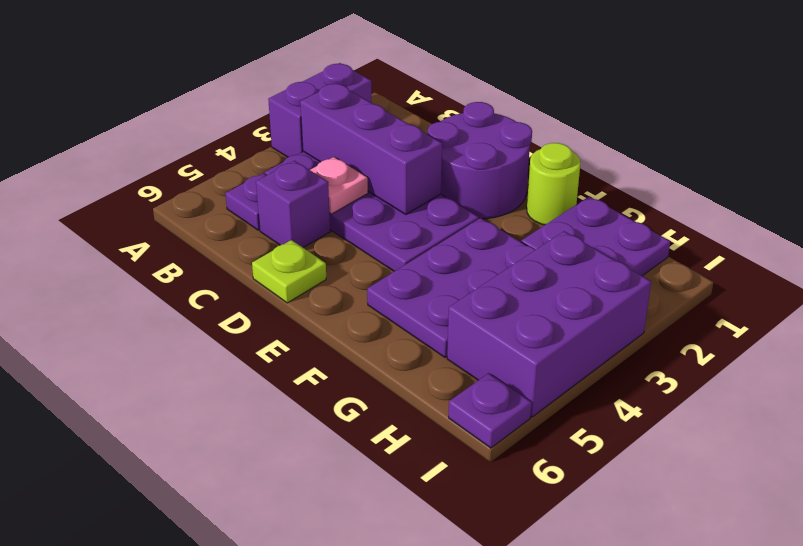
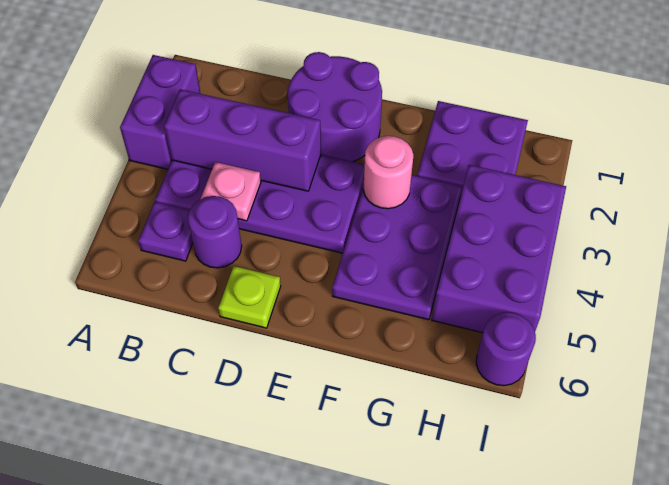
purple brick C5 level 1 -> purple round brick C5 level 1
lime round brick F1 level 1 -> none
none -> pink round brick F3 level 2
purple plate I6 level 1 -> purple round brick I6 level 1

